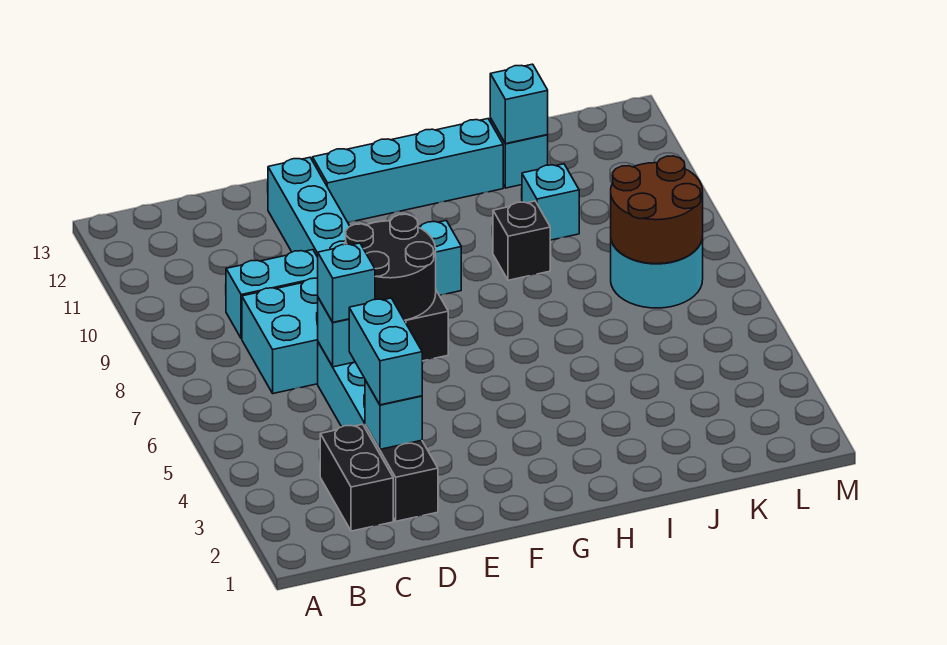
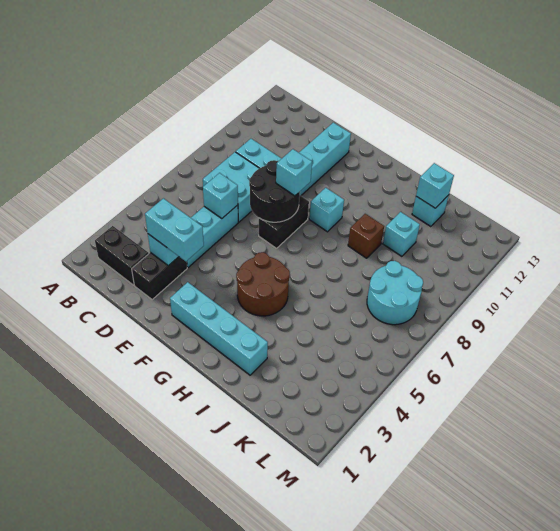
black brick C2:C3 level 1 -> black brick B2:C2 level 1
cyan brick D3:D4 level 3 -> cyan brick D3:E3 level 3
cyan brick D6 level 3 -> cyan brick F8 level 3
cyan brick F12:I12 level 1 -> cyan brick F2:I2 level 1
black brick I9 level 1 -> brown brick I9 level 1
brown round brick K7:L8 level 2 -> brown round brick G4:H5 level 1

